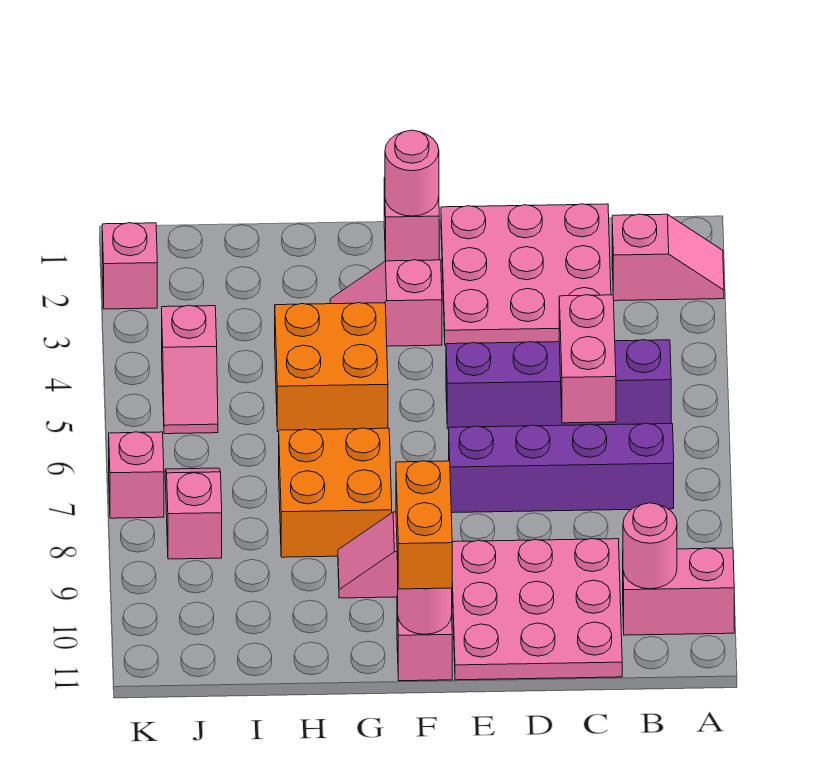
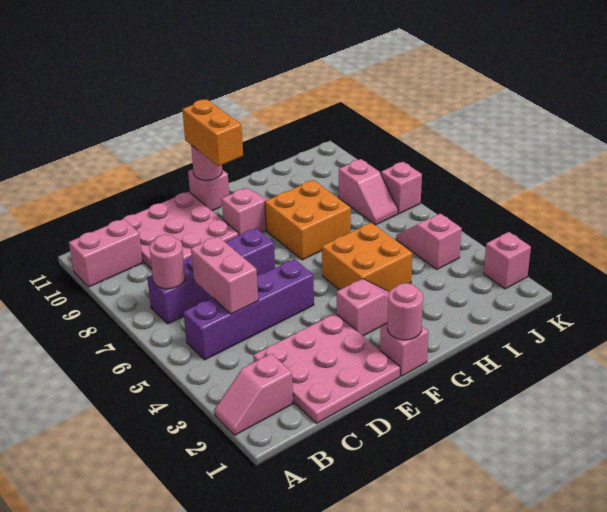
pink round brick B10 level 2 -> pink round brick B7 level 2

